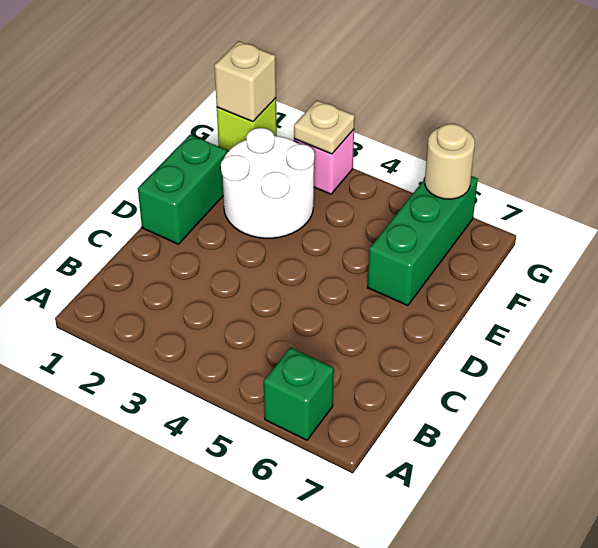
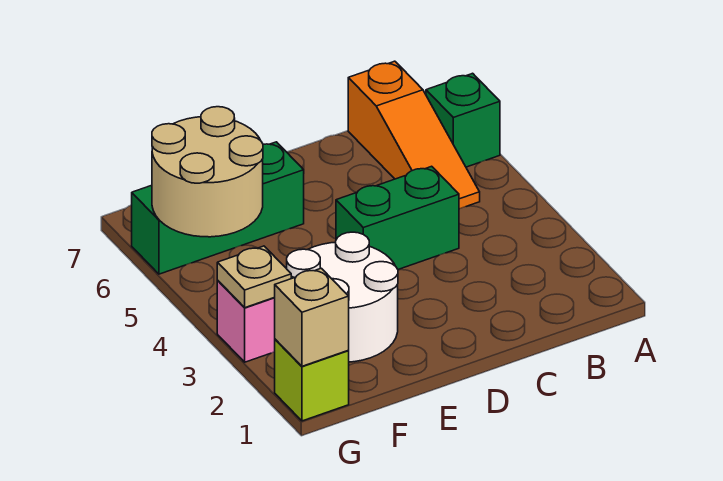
none -> orange slope B5:B7 level 1 top 7
green brick D1:E1 level 1 -> green brick C4:D4 level 1
tan round brick G6 level 2 -> tan round brick F5:G6 level 2

